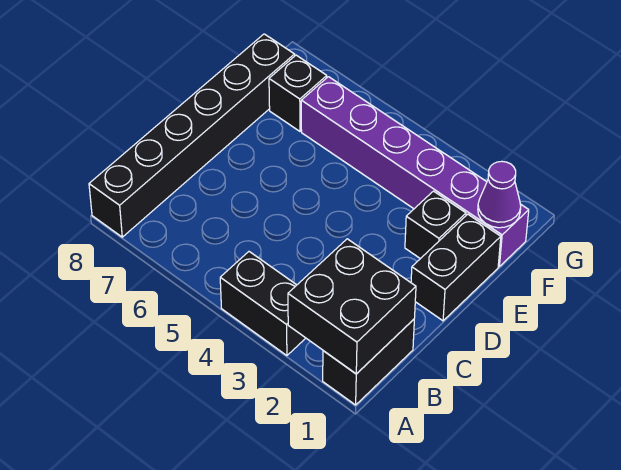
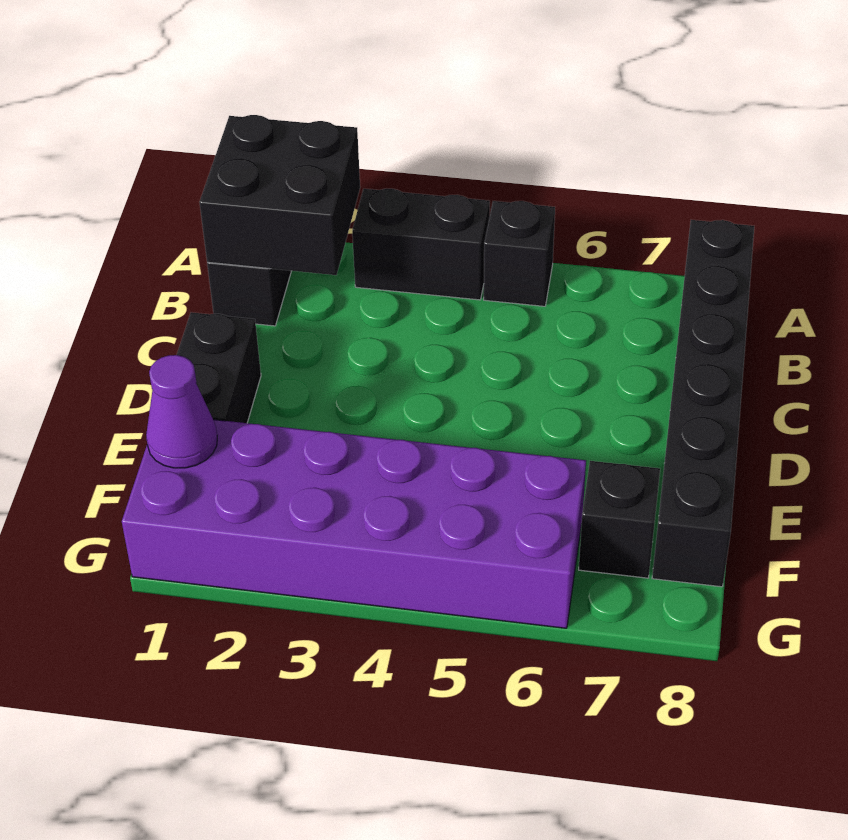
black brick E2 level 1 -> black brick A5 level 1
purple brick F1:F6 level 1 -> purple brick F1:G6 level 1

